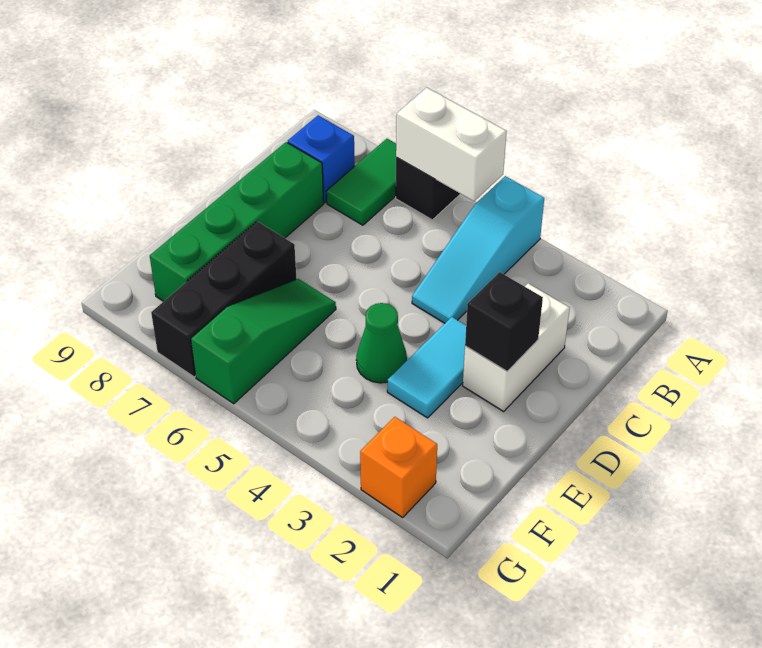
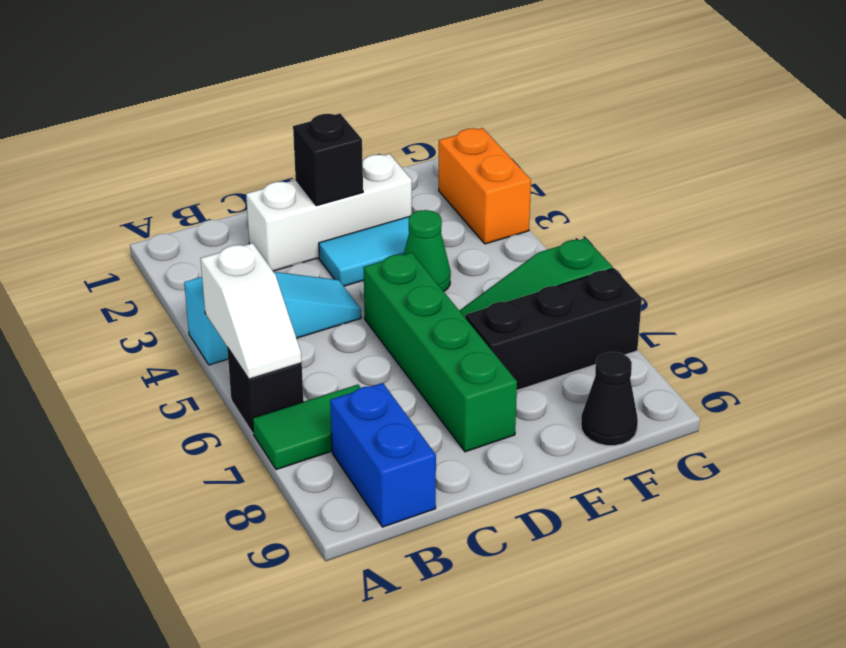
white brick A5:A6 level 2 -> white slope A5:A6 level 2 top 5
blue brick B8 level 1 -> blue brick B8:B9 level 1
white brick C2:D2 level 1 -> white brick C2:E2 level 1
green brick C8:F8 level 1 -> green brick D5:D8 level 1
none -> black cone F9 level 1
orange brick G2 level 1 -> orange brick G2:G3 level 1

